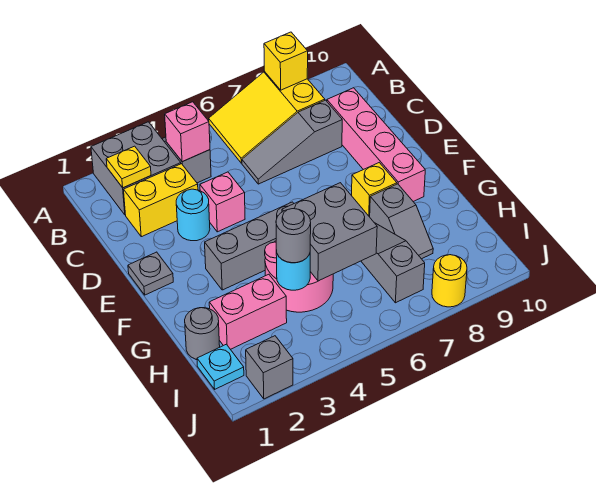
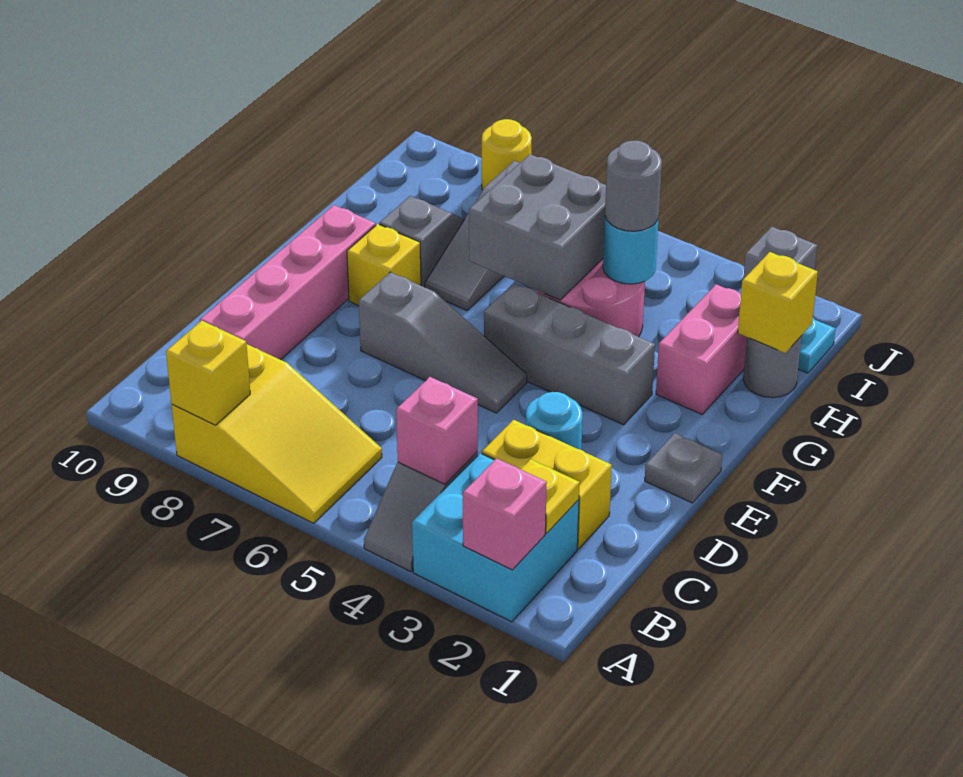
grey brick A2:B3 level 1 -> cyan brick A2:B3 level 1
grey slope C6:C8 level 1 top 8 -> grey slope E5:E7 level 1 top 7
pink brick D4 level 1 -> pink brick A2 level 2
none -> yellow brick H1 level 2
pink brick H2:H3 level 1 -> pink brick G2:H2 level 1

